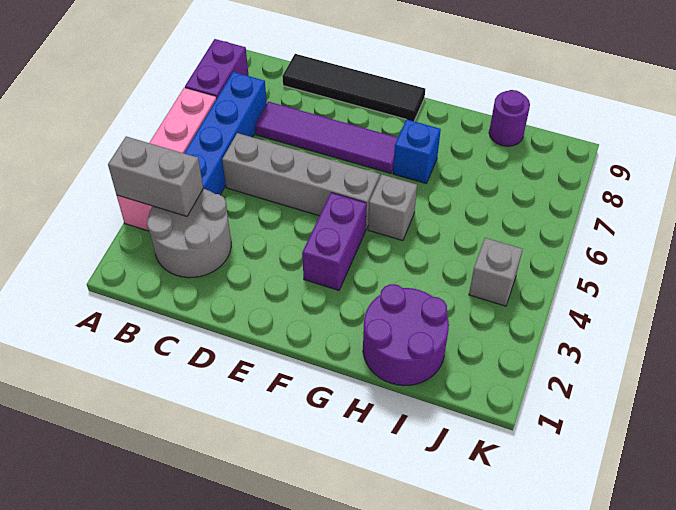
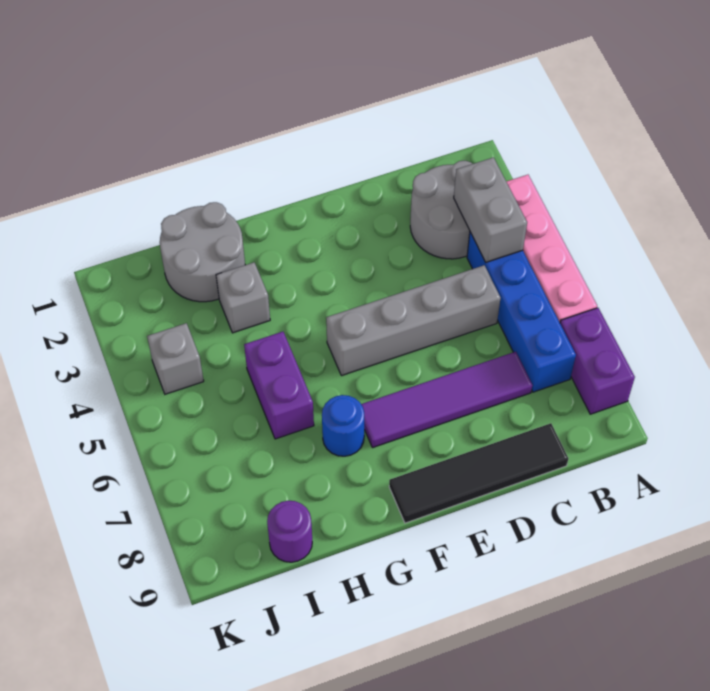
grey brick A3:B3 level 2 -> grey brick B3:B4 level 2
purple brick F3:F4 level 1 -> purple brick H5:H6 level 1
grey brick G5 level 1 -> grey brick H3 level 1
blue brick G7 level 1 -> blue round brick G7 level 1
purple round brick H1:I2 level 1 -> grey round brick H1:I2 level 1

